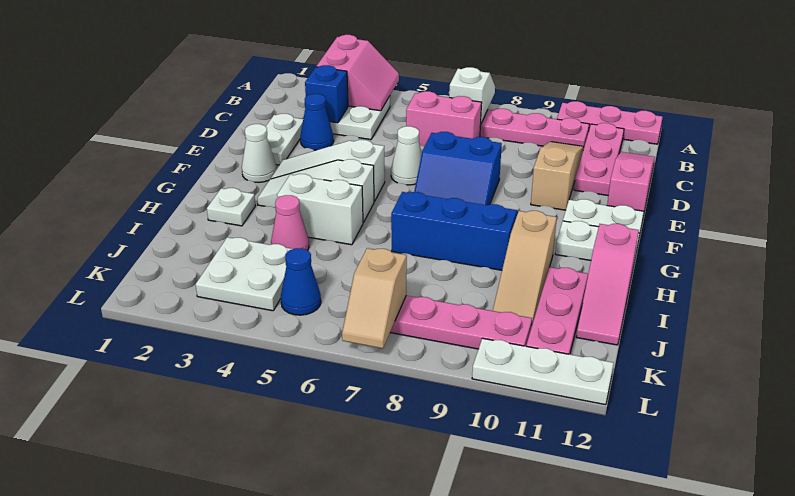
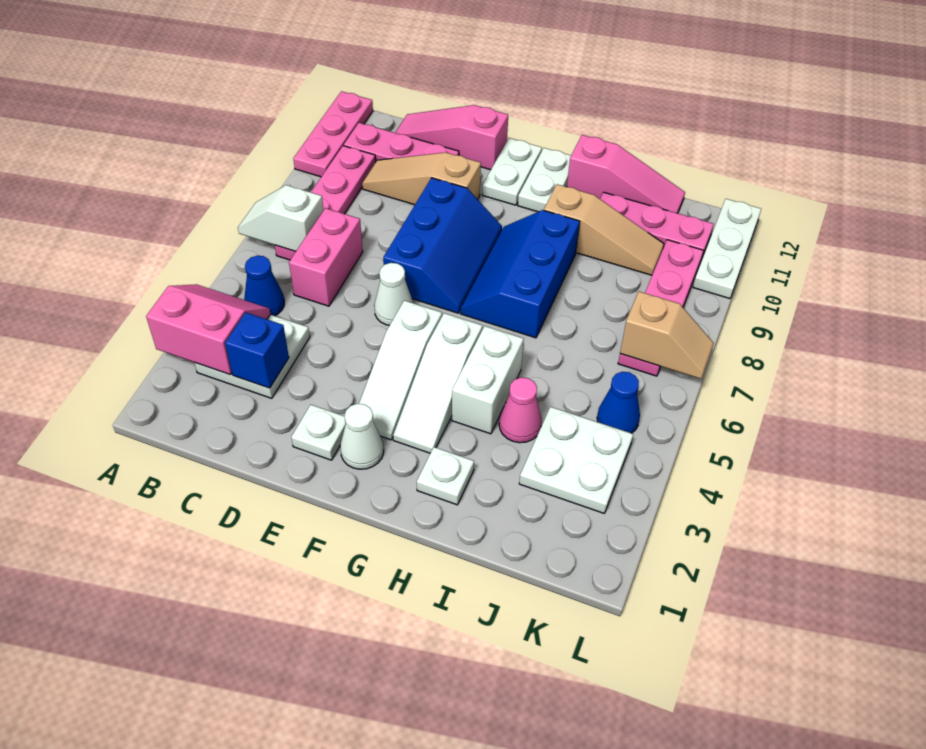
white plate D2:E2 level 1 -> white plate E2 level 1
blue cone D3 level 1 -> blue cone B5 level 1
blue slope E7:F8 level 1 top E -> blue slope E7:F9 level 1 top E

